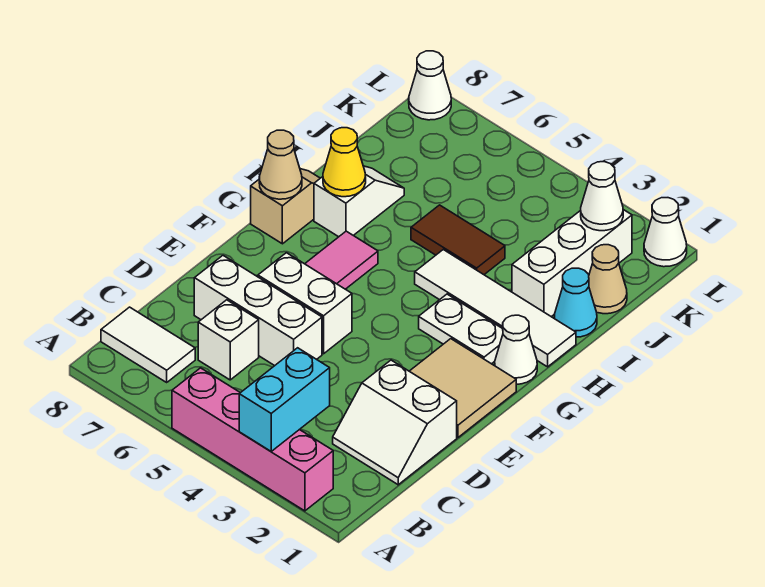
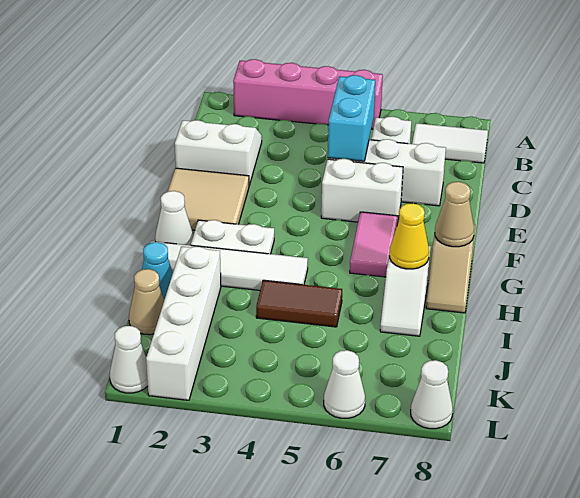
cyan brick A3:B3 level 2 -> cyan brick C5:D5 level 2
white brick I2:K2 level 1 -> white brick I2:L2 level 1
white cone K2 level 2 -> white cone L6 level 1

